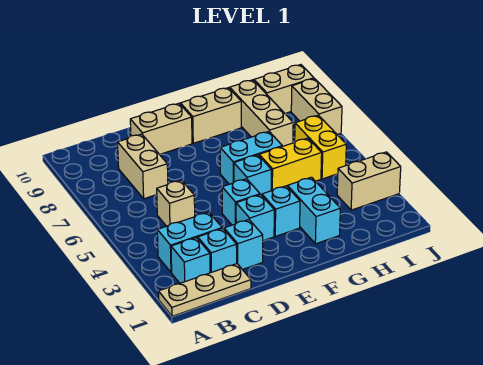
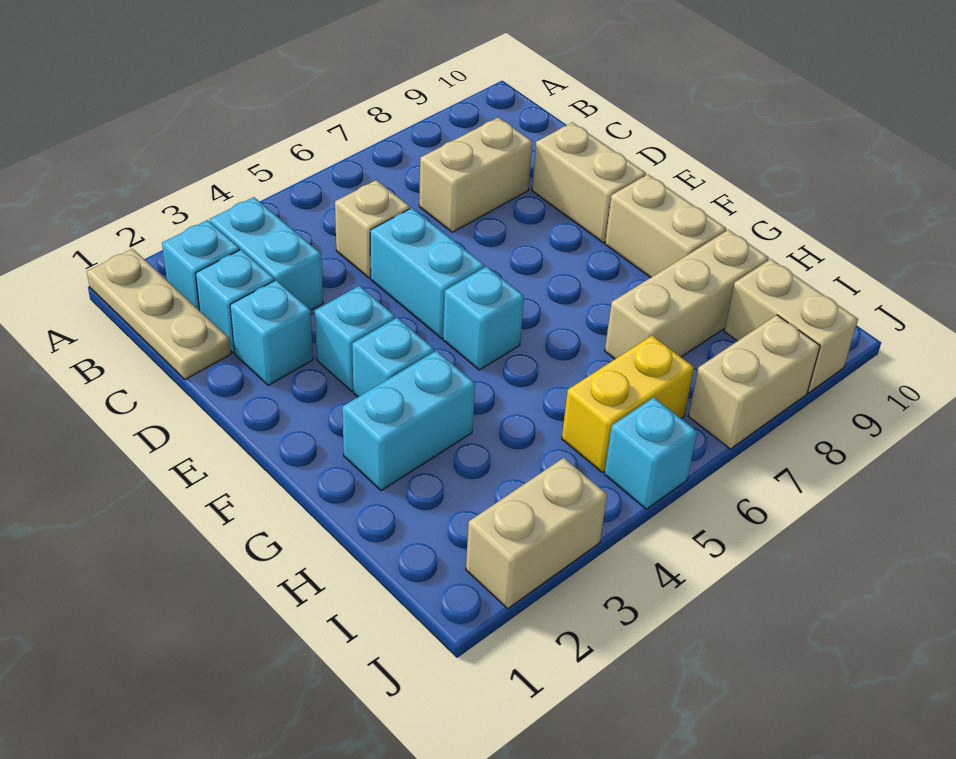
cyan brick E4 level 1 -> cyan brick J5 level 1
cyan brick F6:G6 level 1 -> cyan brick D5:E5 level 1
yellow brick G5:H5 level 1 -> none
tan brick I3:J3 level 1 -> tan brick J2:J3 level 1

